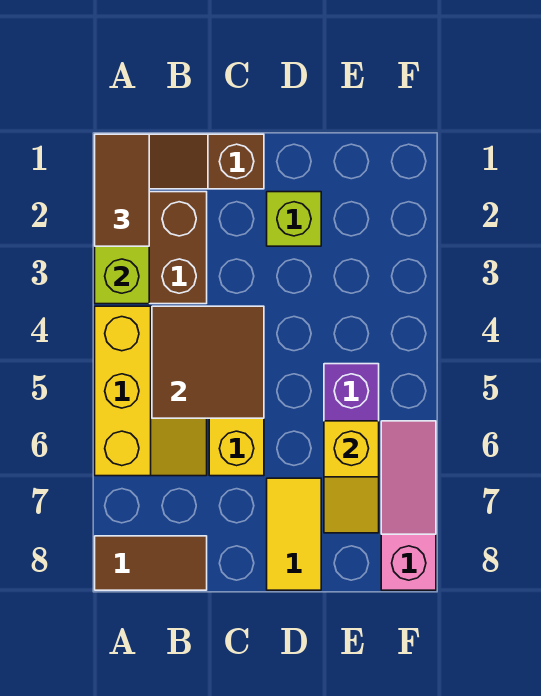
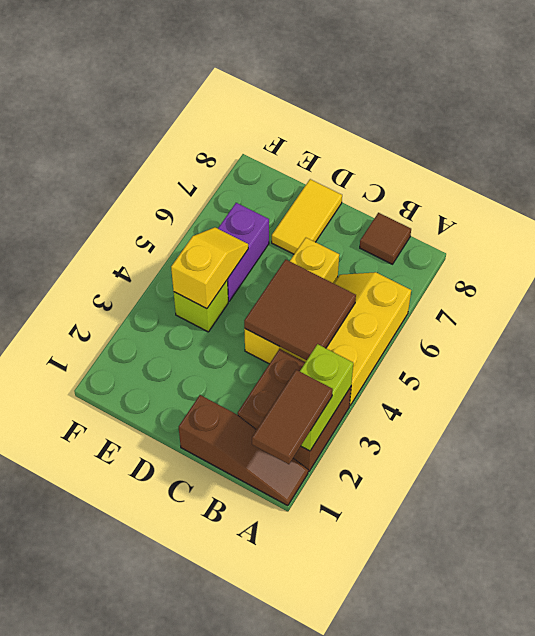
brown tile A8:B8 level 1 -> brown tile B8 level 1
lime brick D2 level 1 -> lime brick E4 level 1
yellow slope E6:E7 level 2 top 6 -> yellow slope E4:E5 level 2 top 4
pink slope F6:F8 level 1 top 8 -> none

